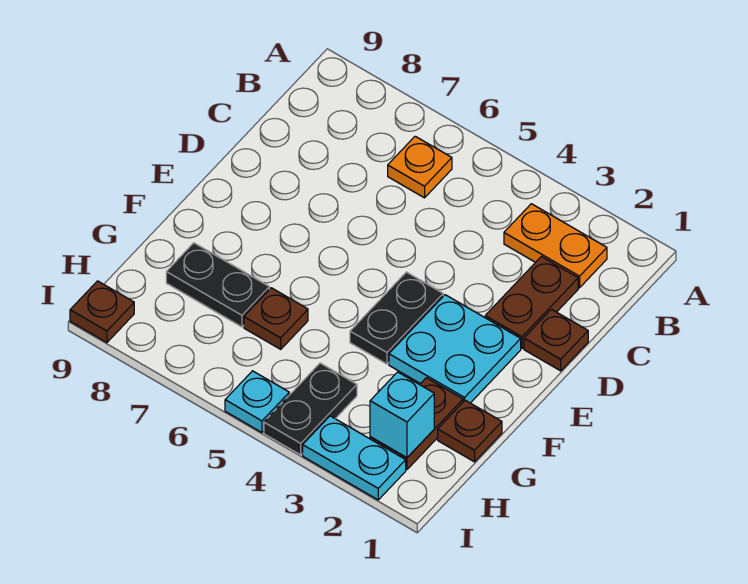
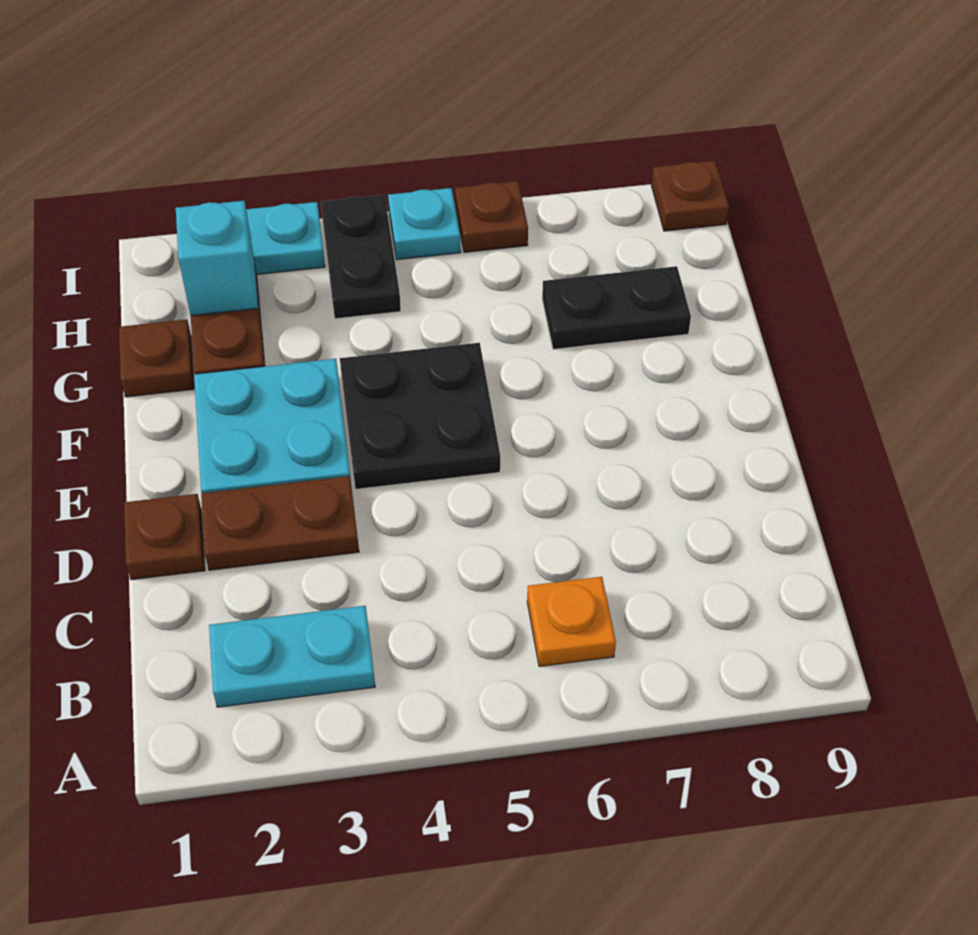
orange plate B2:B3 level 1 -> cyan plate B2:B3 level 1
brown plate C2:D2 level 1 -> brown plate D2:D3 level 1
black plate E4:F4 level 1 -> black plate E4:F5 level 1
brown plate G6 level 1 -> brown plate I6 level 1

